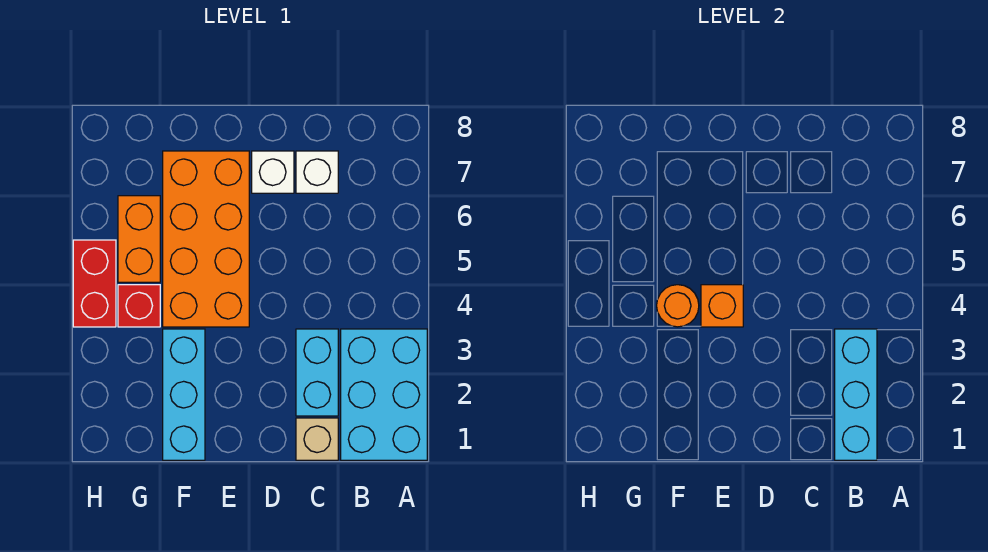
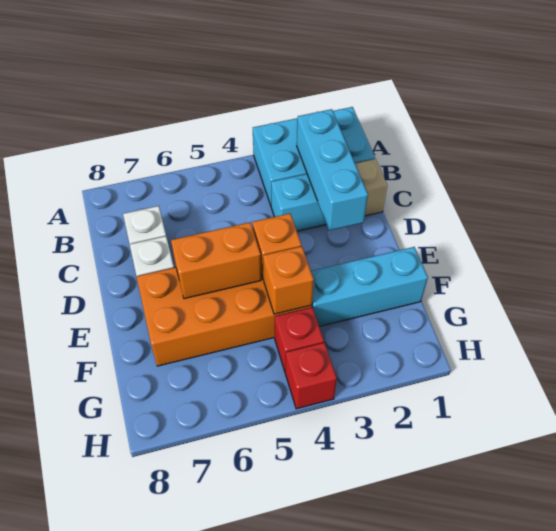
cyan brick B1:B3 level 2 -> cyan brick B2:D2 level 2
orange round brick F4 level 2 -> orange brick F4 level 2
orange brick G5:G6 level 1 -> orange brick E5:E6 level 2
red brick H4:H5 level 1 -> red brick H4 level 1

